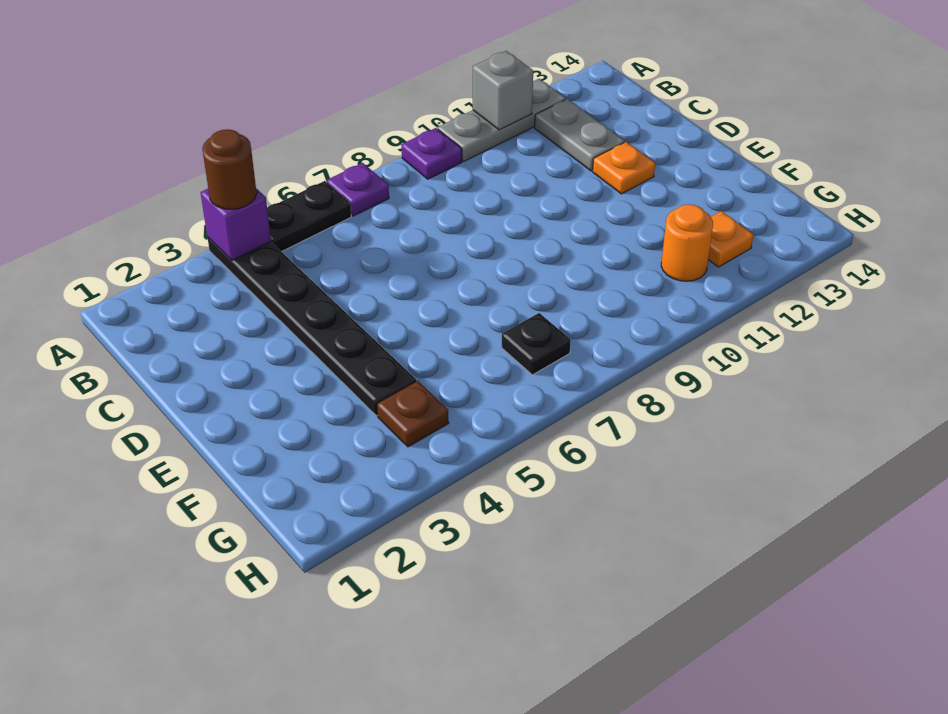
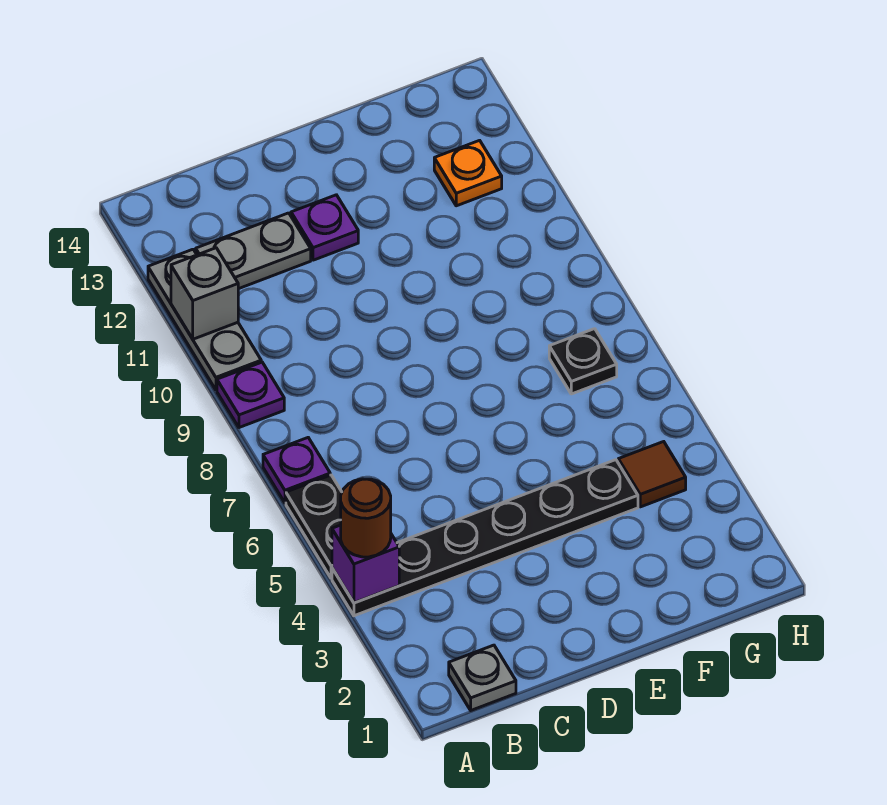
none -> grey plate B1 level 1
orange plate D12 level 1 -> purple plate D12 level 1
brown plate G4 level 1 -> brown tile G4 level 1
orange round brick G11 level 1 -> none

